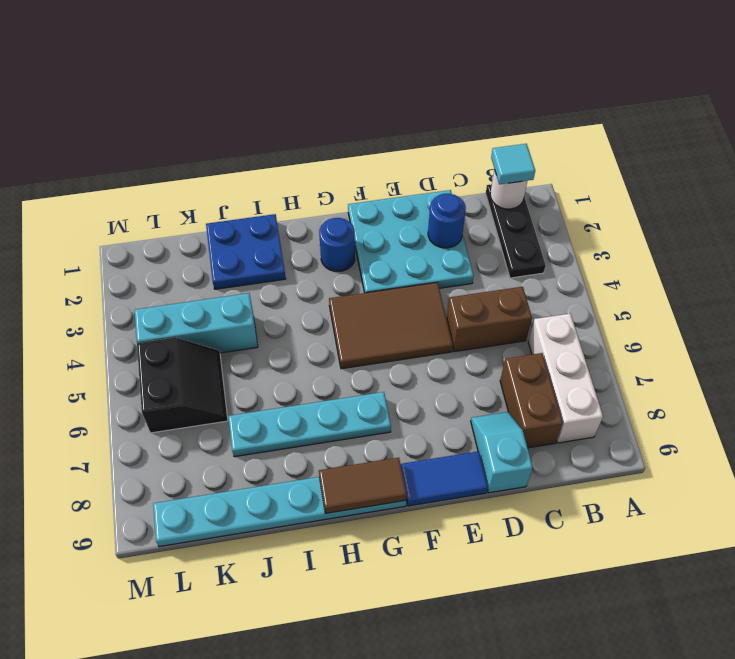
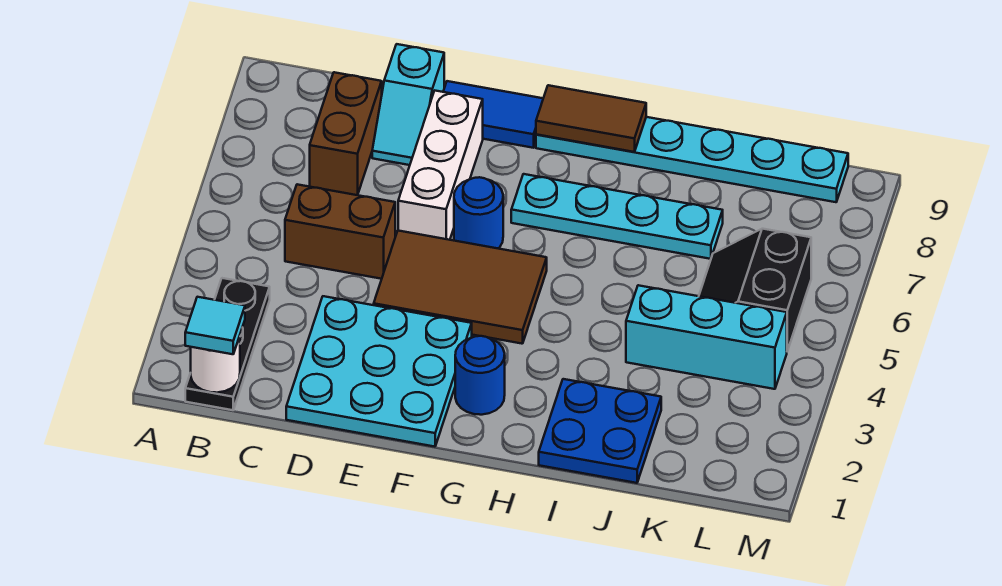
white brick B6:B8 level 1 -> white brick E6:E8 level 1
blue round brick D2 level 2 -> blue round brick F6 level 1

